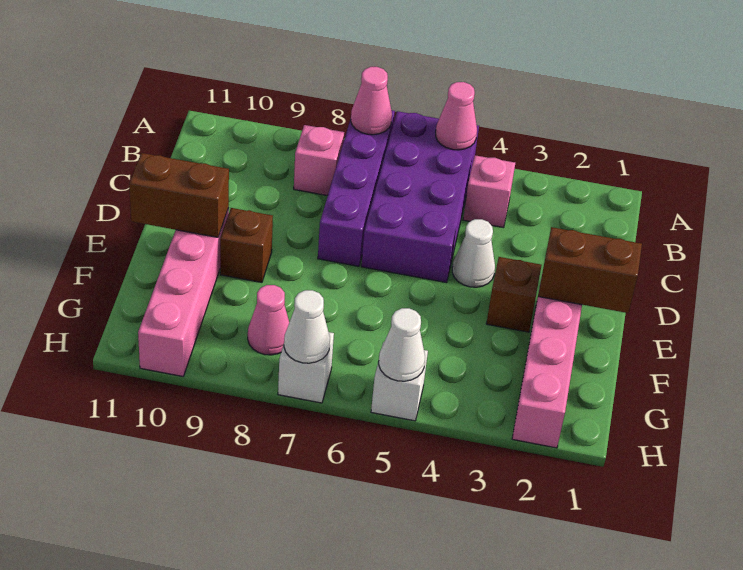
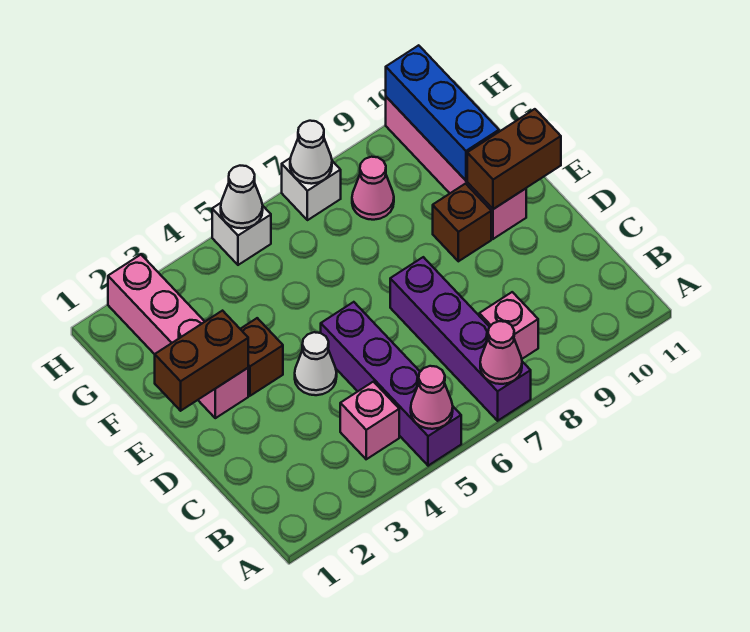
purple brick A5:D6 level 1 -> purple brick A5:D5 level 1
none -> blue brick F10:H10 level 2

